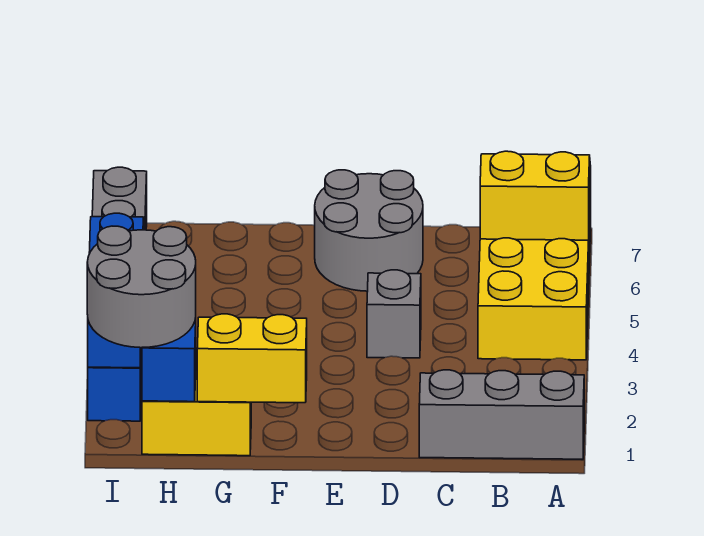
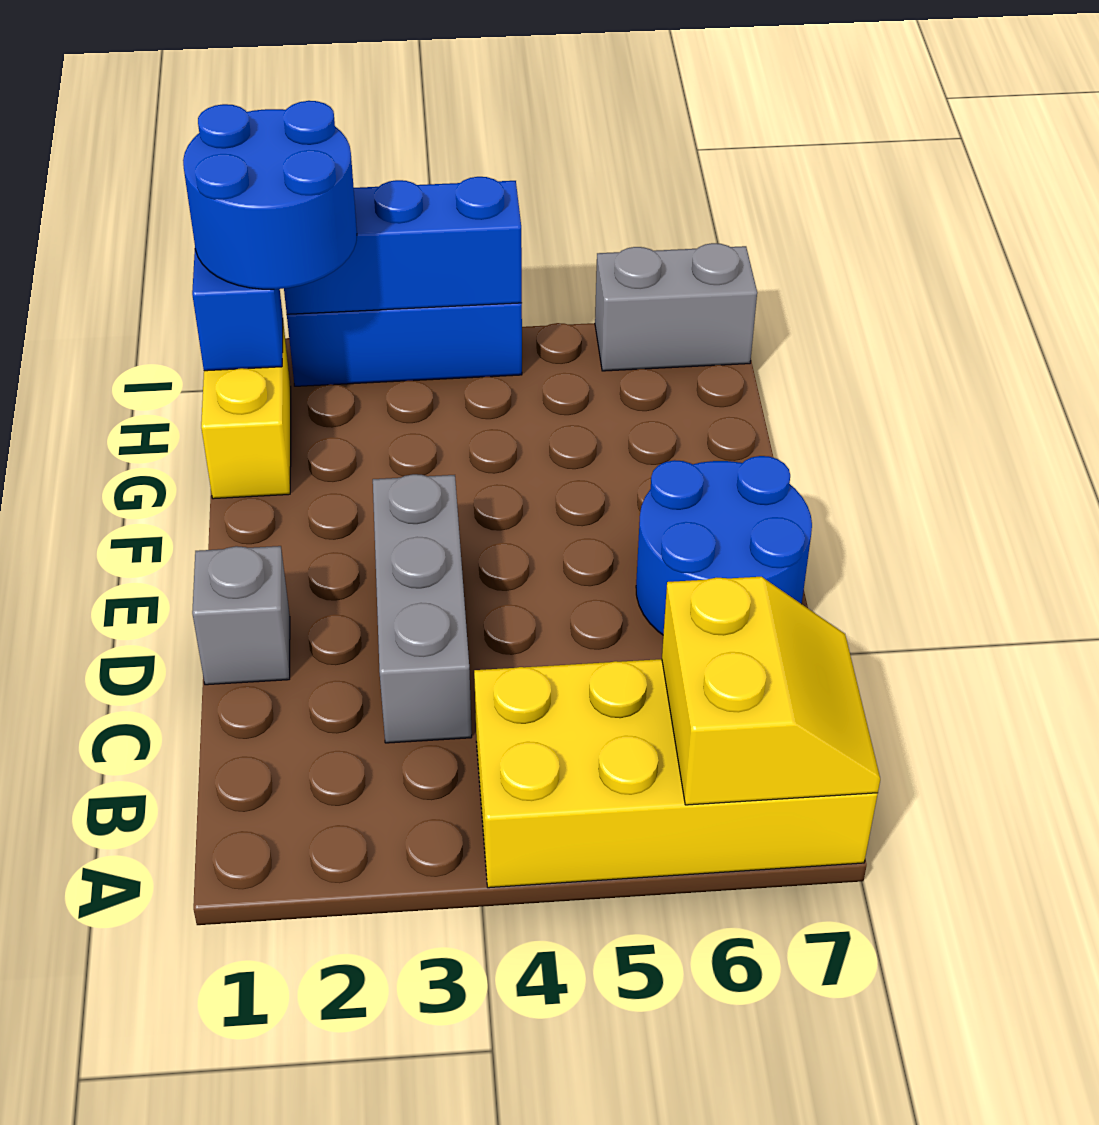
grey brick A1:C1 level 1 -> grey brick C3:E3 level 1
grey brick D4 level 1 -> grey brick D1 level 1
grey round brick D6:E7 level 1 -> blue round brick D6:E7 level 1
yellow brick F1:G1 level 2 -> none
grey round brick H1:I2 level 3 -> blue round brick H1:I2 level 3

